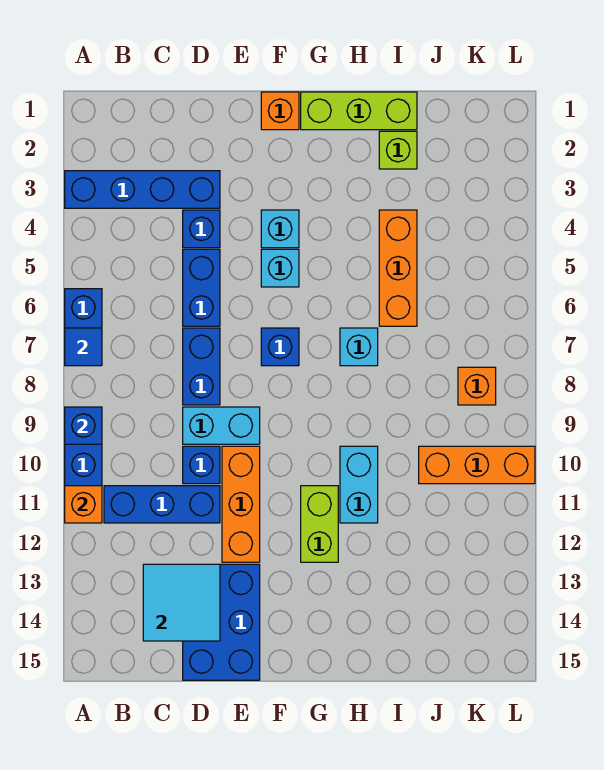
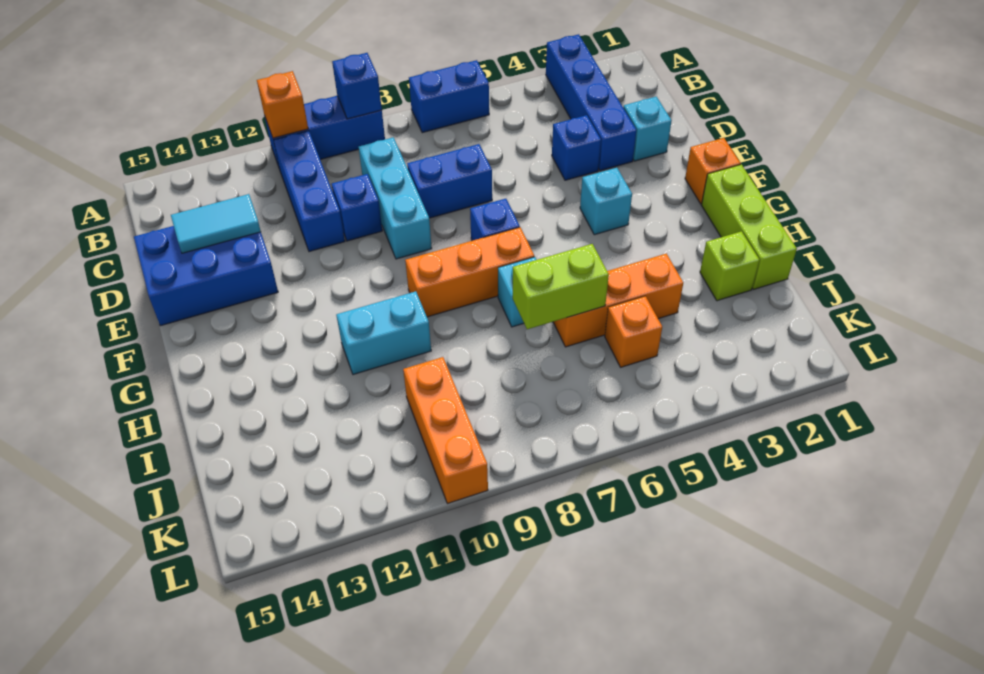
blue tile A7 level 2 -> none
cyan tile C13:D14 level 2 -> cyan tile D13:D14 level 2
blue brick D5:D6 level 1 -> none
cyan brick D9:E9 level 1 -> cyan brick C9:E9 level 1
orange brick E10:E12 level 1 -> orange brick G7:G9 level 1
cyan brick F5 level 1 -> cyan brick D2 level 1
lime brick G11:G12 level 1 -> lime brick I6:I7 level 2
orange brick K8 level 1 -> orange brick J5 level 1

